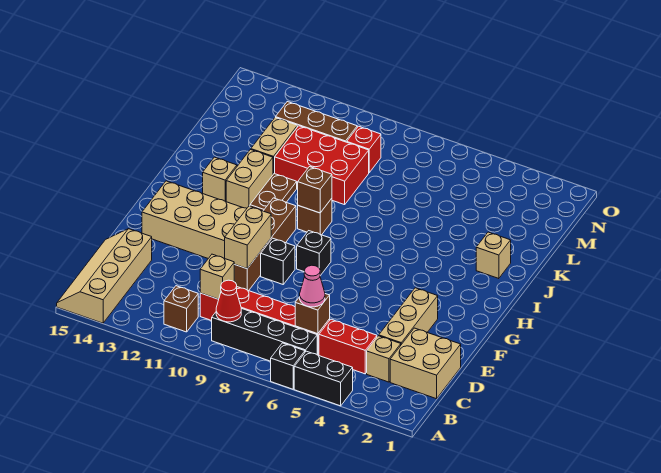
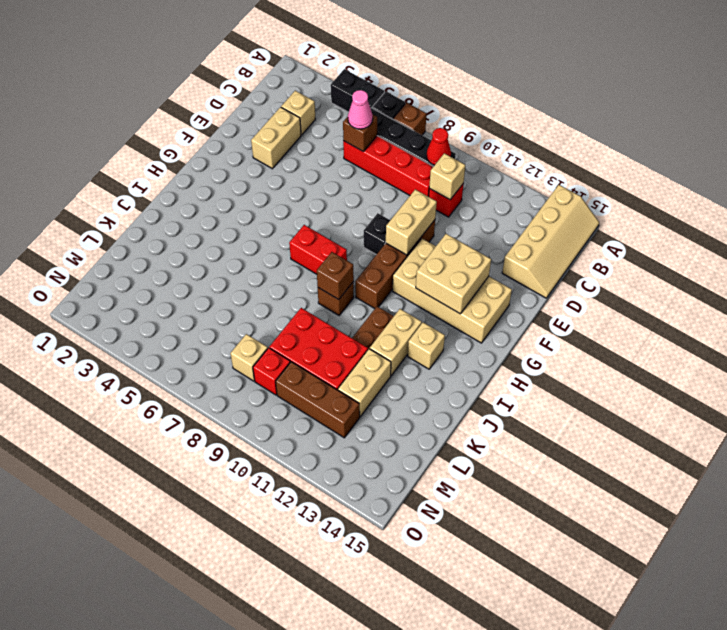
brown brick B11 level 1 -> brown brick A7 level 1
tan brick C1:D2 level 1 -> tan brick F12:G13 level 2
red brick C4:C5 level 1 -> red brick H7:H8 level 1
tan brick D3:F3 level 1 -> tan brick D3:E3 level 1
black brick G8 level 1 -> none
tan brick J2 level 1 -> tan brick M8 level 1

